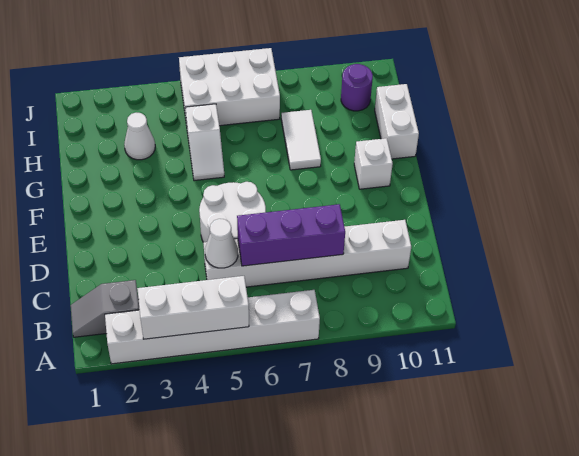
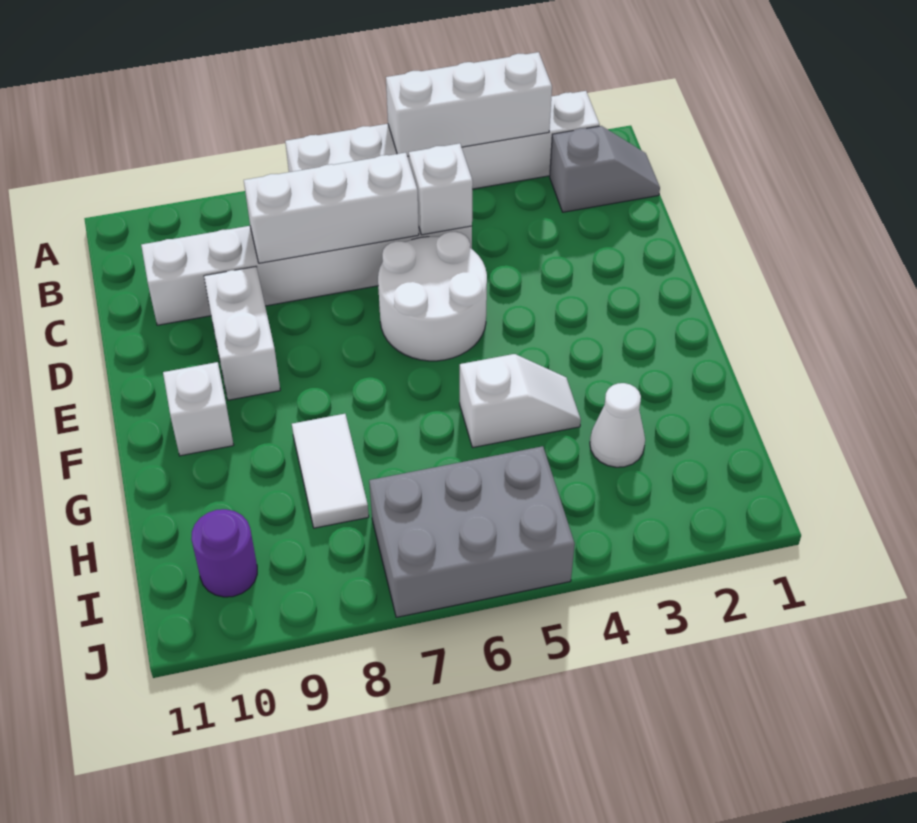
white cone C5 level 2 -> white brick C5 level 2
purple brick C6:C8 level 2 -> white brick C6:C8 level 2
white slope G5:H5 level 1 top H -> white slope G4:G5 level 1 top 5
white brick G11:H11 level 1 -> white brick D9:E9 level 1
white brick I5:J7 level 1 -> grey brick I5:J7 level 1

